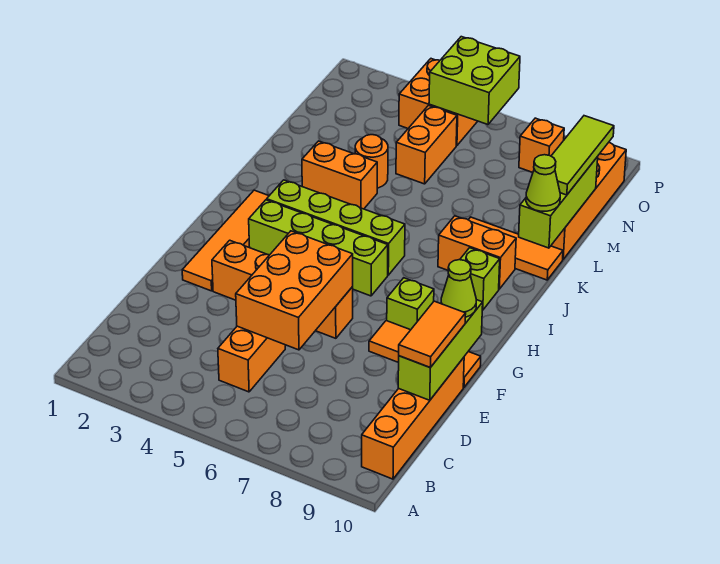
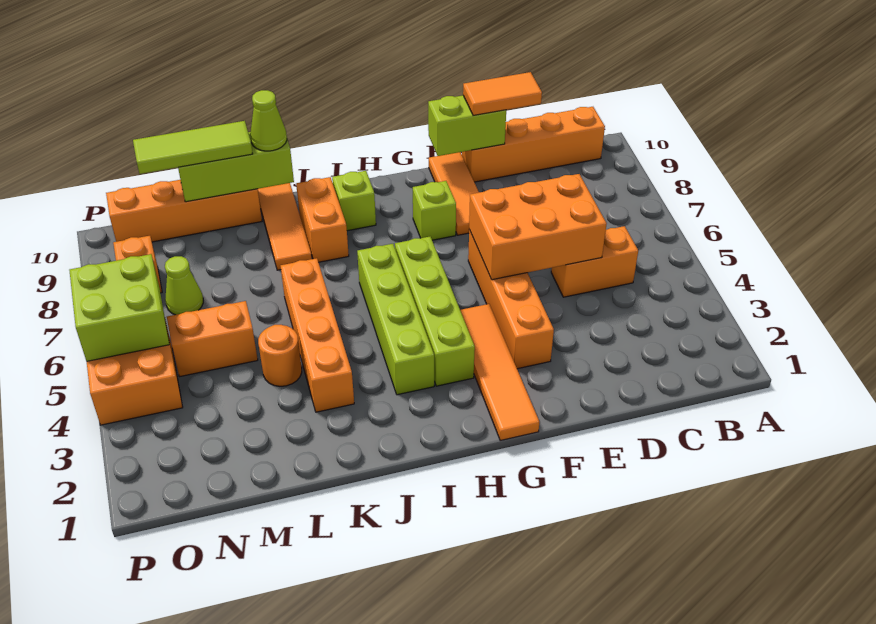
lime brick D10:F10 level 2 -> lime brick E10:F10 level 2
orange tile F2:I2 level 1 -> orange tile G1:G4 level 1
lime cone F10 level 3 -> lime cone N7 level 1
orange brick K3:K4 level 1 -> orange brick K3:K6 level 1

